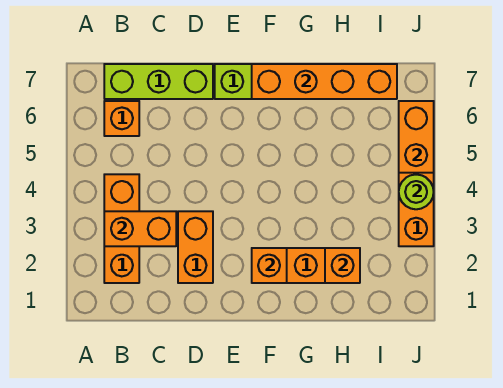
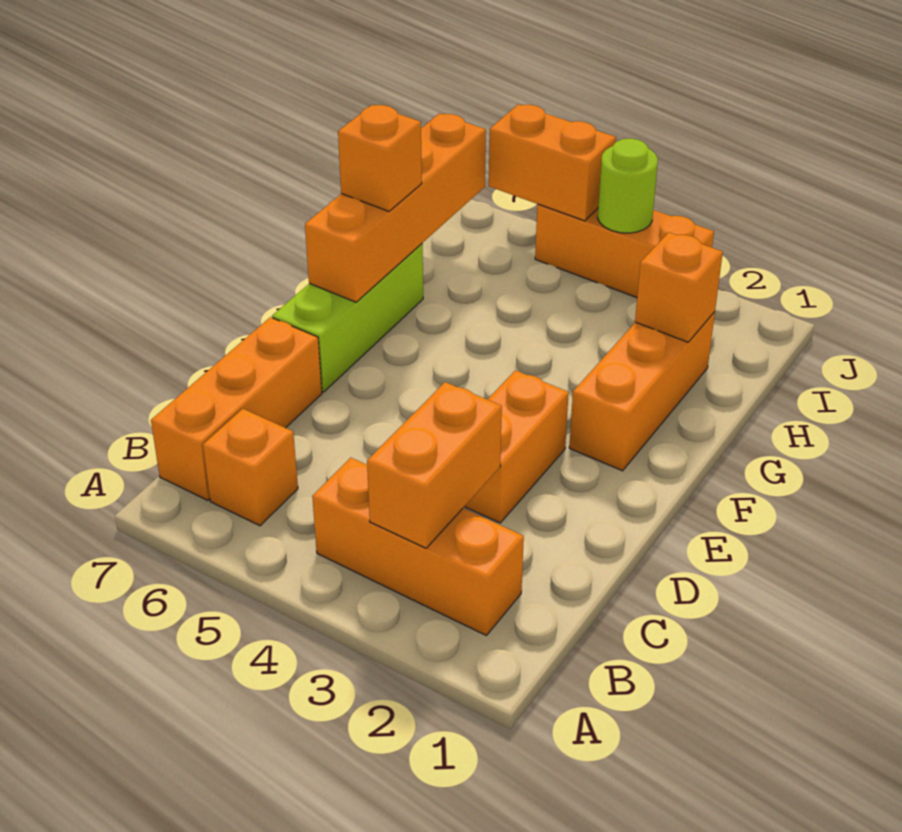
lime brick B7:D7 level 1 -> orange brick B7:D7 level 1
orange brick D2:D3 level 1 -> orange brick D3:E3 level 1
orange brick F2 level 2 -> orange brick G7 level 3

